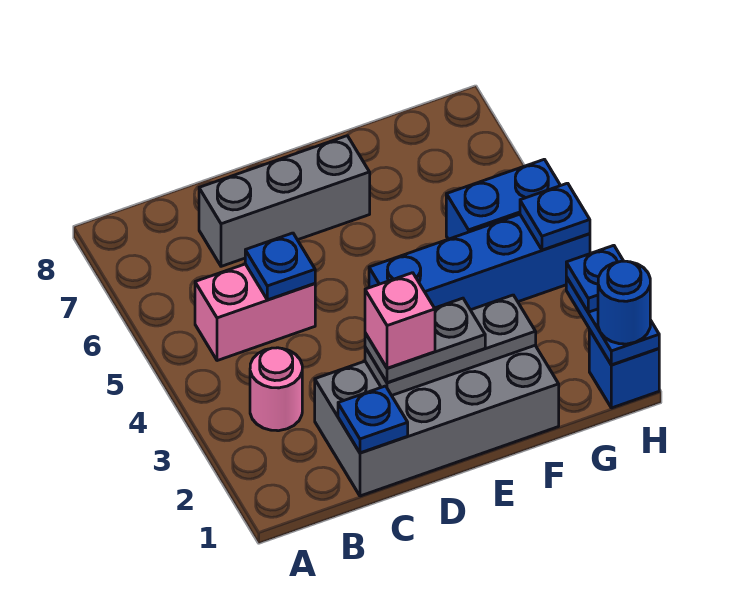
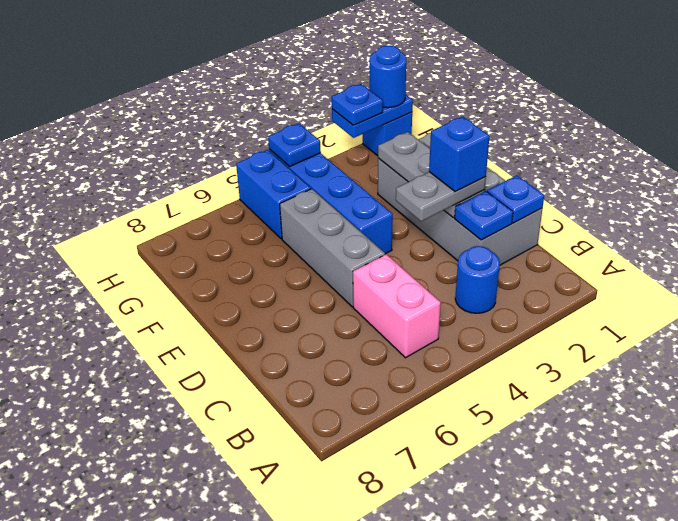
pink round brick B3 level 1 -> blue round brick B3 level 1
blue plate C5 level 2 -> blue plate C2 level 2
grey brick C7:E7 level 1 -> grey brick D5:F5 level 1
grey plate D2:E2 level 3 -> grey plate D2:D3 level 3
pink brick D2 level 4 -> blue brick D2 level 4

